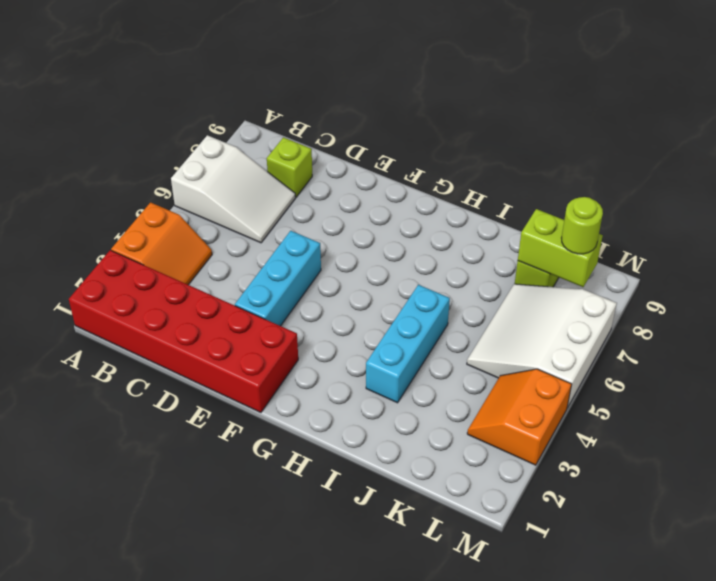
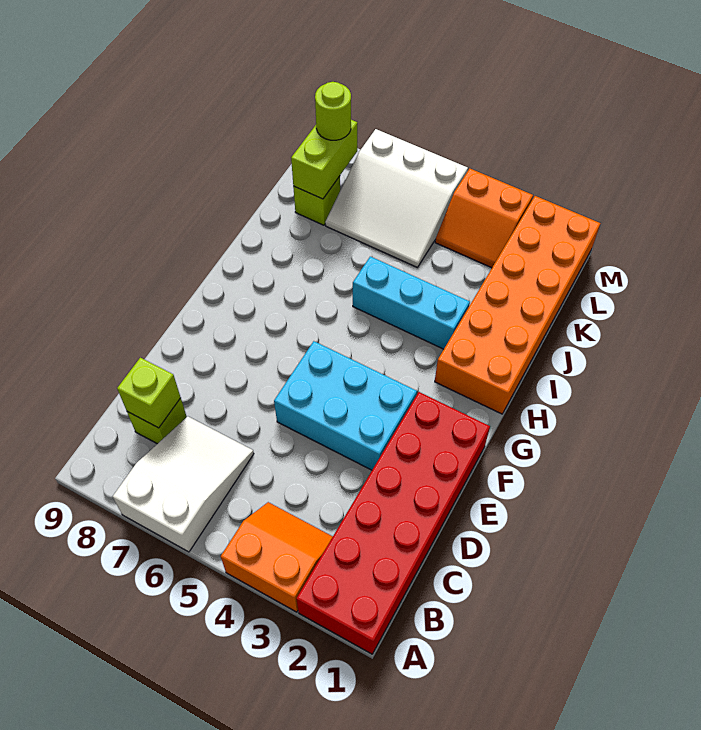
none -> lime brick C8 level 2
cyan brick E3:E5 level 1 -> cyan brick E3:F5 level 1
none -> orange brick H1:M2 level 1

